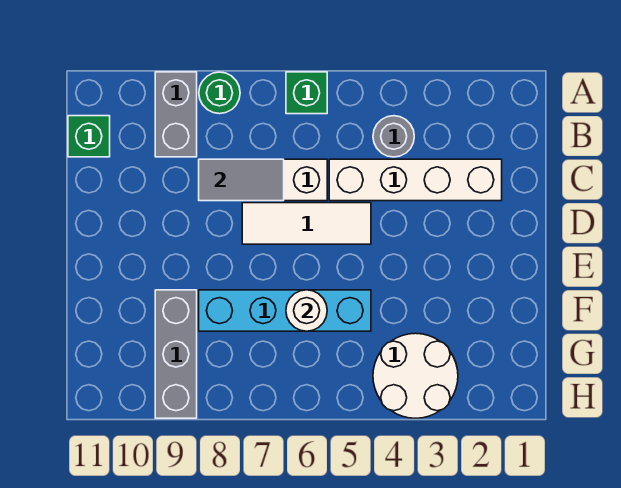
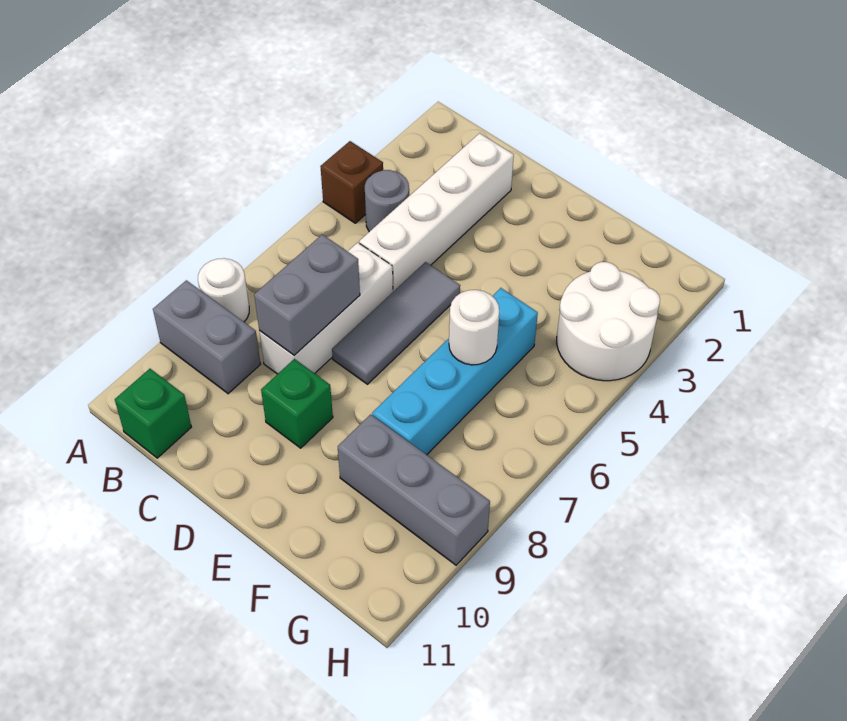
none -> brown brick A4 level 1
green brick A6 level 1 -> green brick D9 level 1
green round brick A8 level 1 -> white round brick A8 level 1
grey tile C7:C8 level 2 -> grey brick C7:C8 level 2
white tile D5:D7 level 1 -> grey tile D5:D7 level 1

